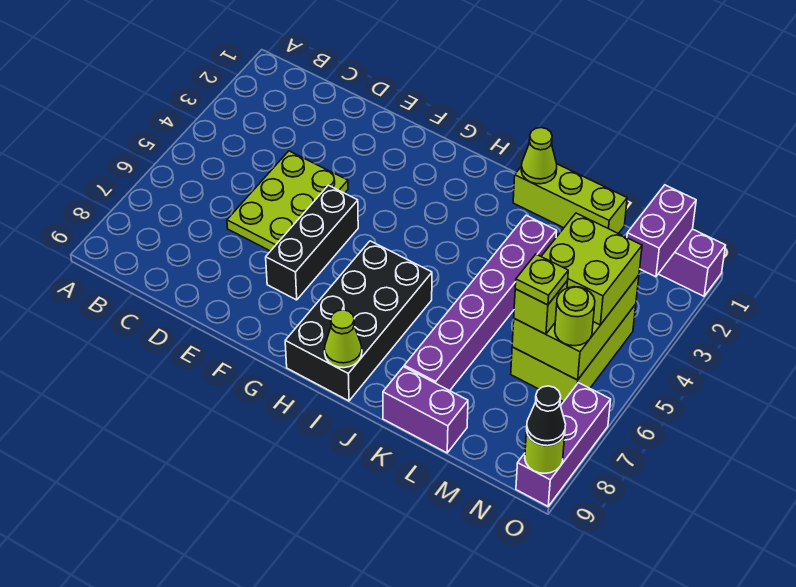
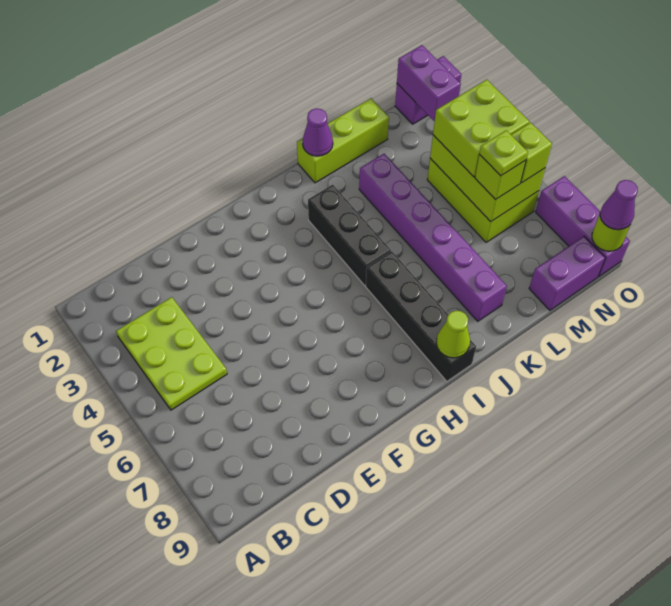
lime plate D4:E6 level 1 -> lime plate B3:C5 level 1
black brick F5:F7 level 1 -> black brick I3:I5 level 1
black brick H6:I9 level 1 -> black brick I6:I9 level 1
lime cone J1 level 2 -> purple cone J1 level 2
purple brick K9:L9 level 1 -> purple brick M9:N9 level 1
lime round brick N6 level 3 -> lime brick N6 level 3
black cone O9 level 3 -> purple cone O9 level 3

